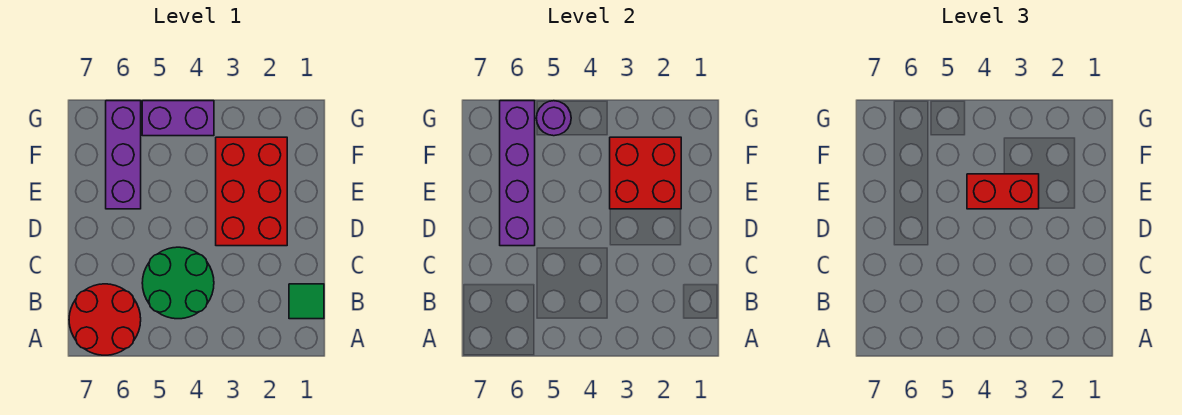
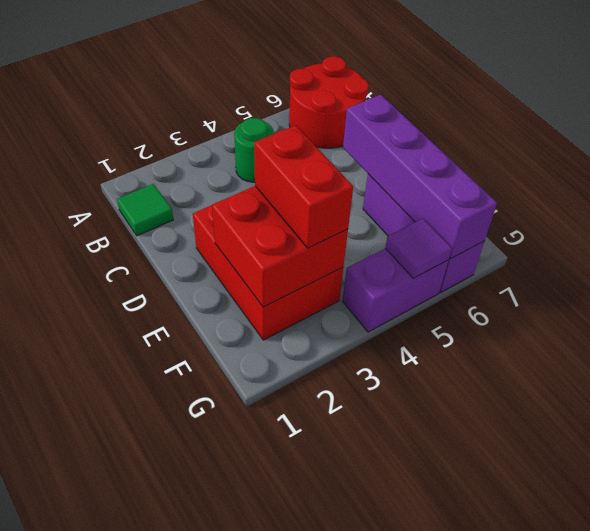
green round brick B4:C5 level 1 -> green round brick B4 level 1
red brick E3:E4 level 3 -> red brick E3:F3 level 3
purple round brick G5 level 2 -> purple tile G5 level 2

